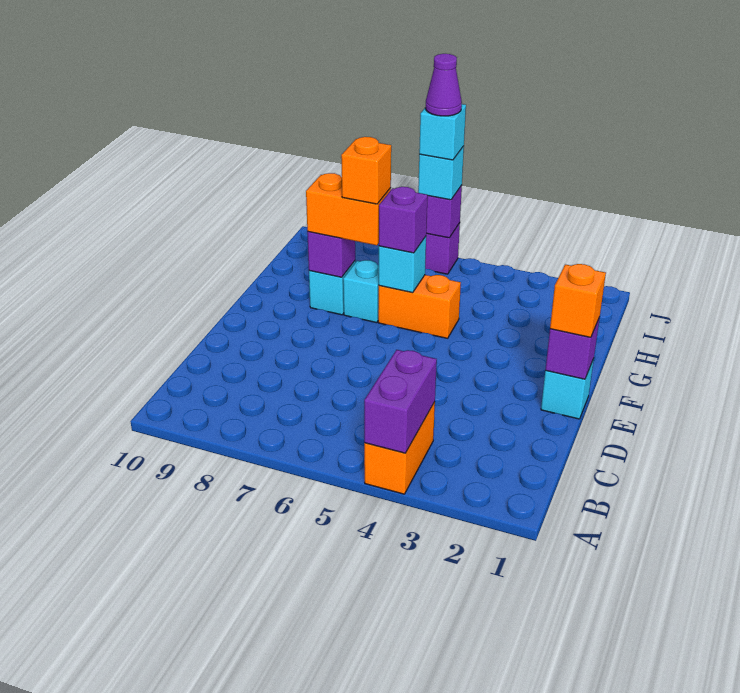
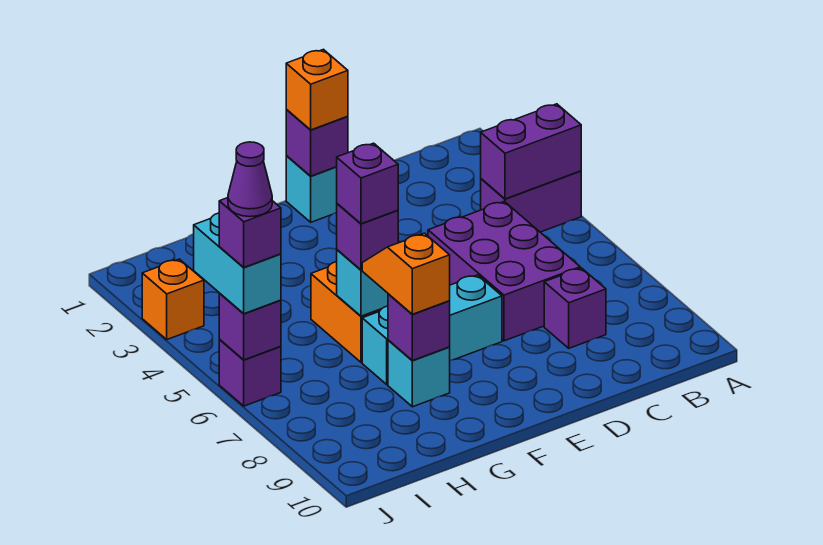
orange brick A4:B4 level 1 -> purple brick A4:B4 level 1
none -> purple brick C5:D7 level 1
none -> purple brick C8 level 1
none -> purple brick G6 level 4
cyan brick G7 level 1 -> cyan brick E7:G7 level 1
orange brick G7:G8 level 3 -> orange slope G7:G8 level 3 top 8
orange brick G7 level 4 -> orange brick J3 level 1
cyan brick J6 level 3 -> cyan brick J5:J6 level 3
cyan brick J6 level 4 -> purple brick J6 level 4

